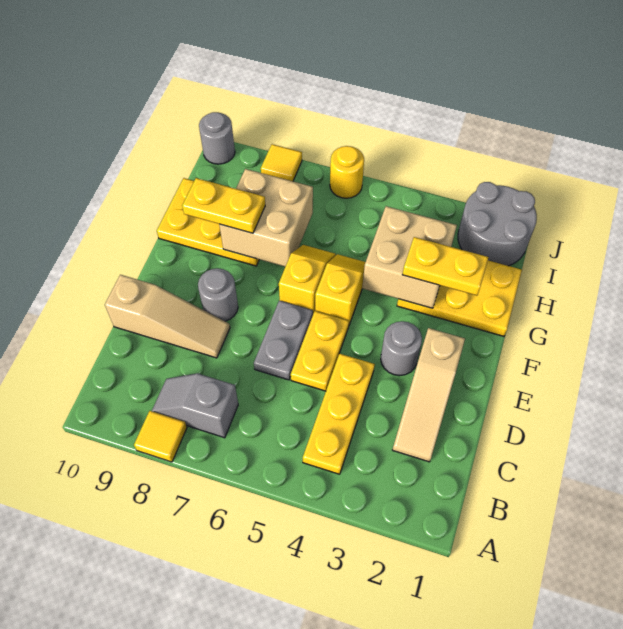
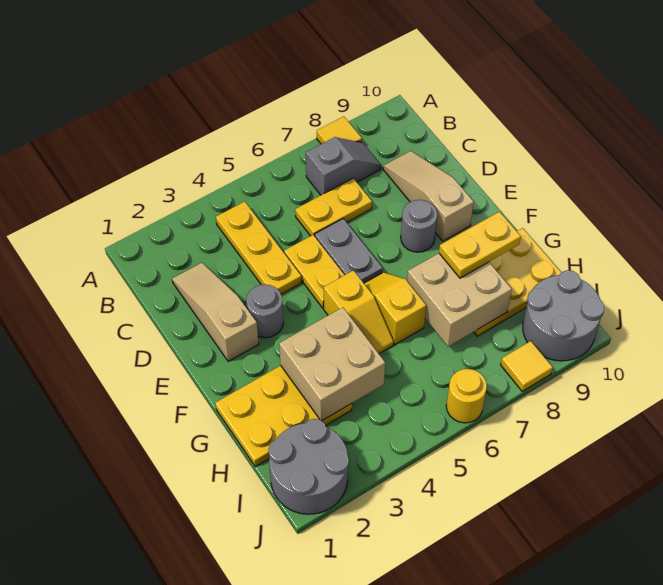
tan slope D8:D10 level 1 top 10 -> tan slope C9:E9 level 1 top E
yellow slope F6:G6 level 1 top F -> yellow slope F6:G6 level 1 top G
yellow plate G2:G3 level 3 -> yellow plate C6:C7 level 1
grey round brick J10 level 1 -> grey round brick I9:J10 level 1

